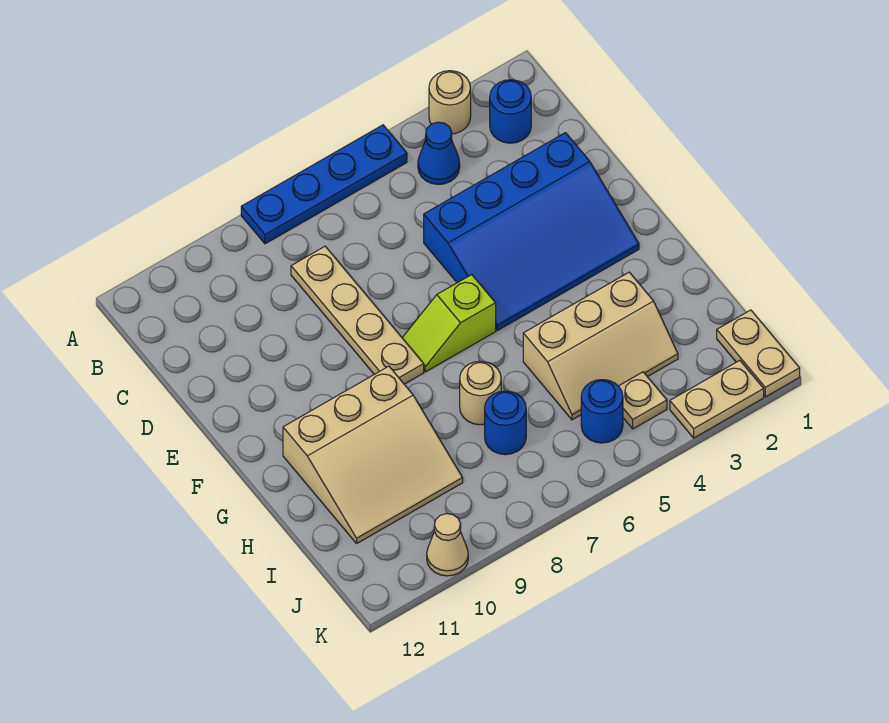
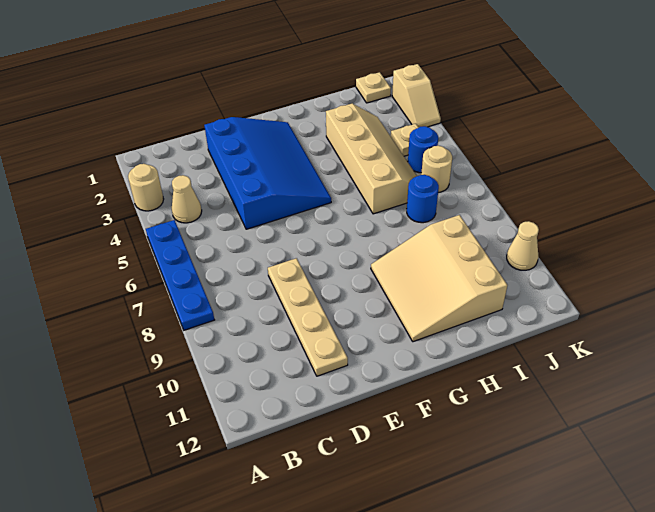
blue round brick B2 level 1 -> none
blue cone B4 level 1 -> tan cone B4 level 1
tan plate C8:F8 level 1 -> tan plate D8:D11 level 1
lime slope F6:F7 level 1 top 6 -> none
tan slope G9:I11 level 1 top G -> tan slope G9:I11 level 1 top I
tan slope H3:I5 level 1 top H -> tan slope H3:I6 level 1 top H
tan round brick H7 level 1 -> tan round brick J6 level 1
tan plate J1:K1 level 1 -> tan plate J1 level 1
tan plate K2:K3 level 1 -> tan slope K2:K3 level 1 top 2

